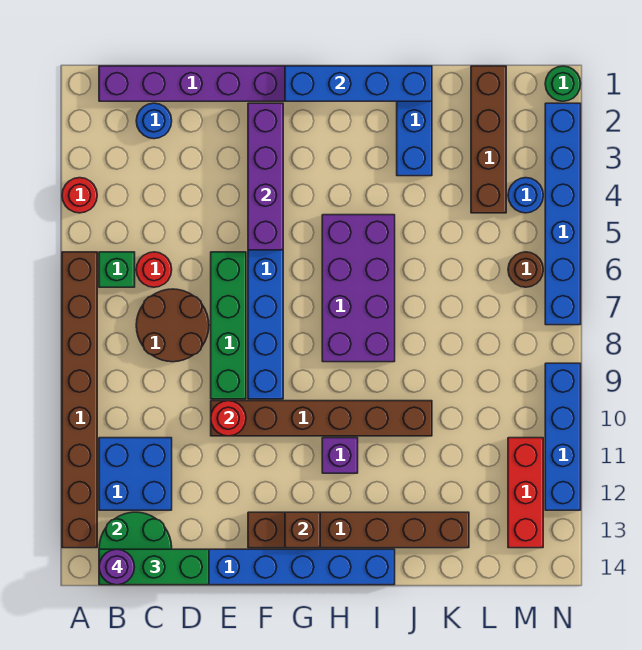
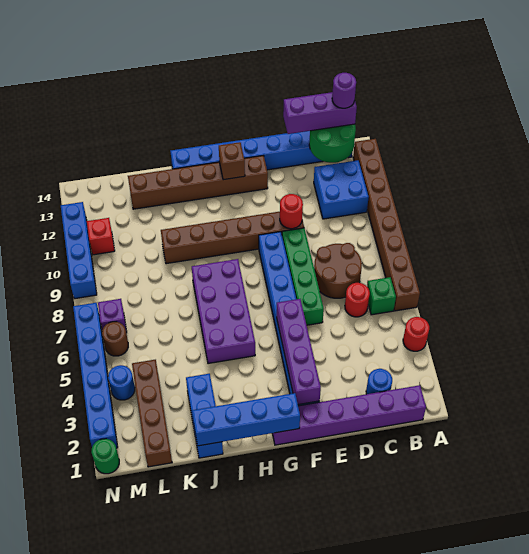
green brick B14:D14 level 3 -> purple brick B14:D14 level 3
purple brick H11 level 1 -> purple brick M7 level 1
red brick M11:M13 level 1 -> red brick M11 level 1

